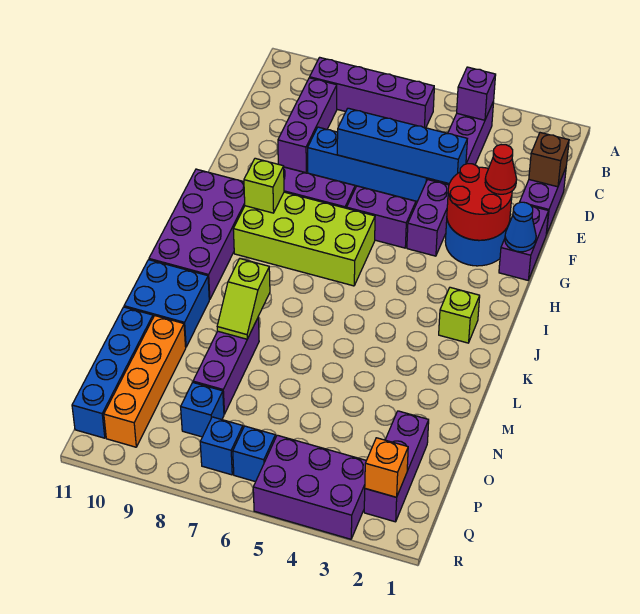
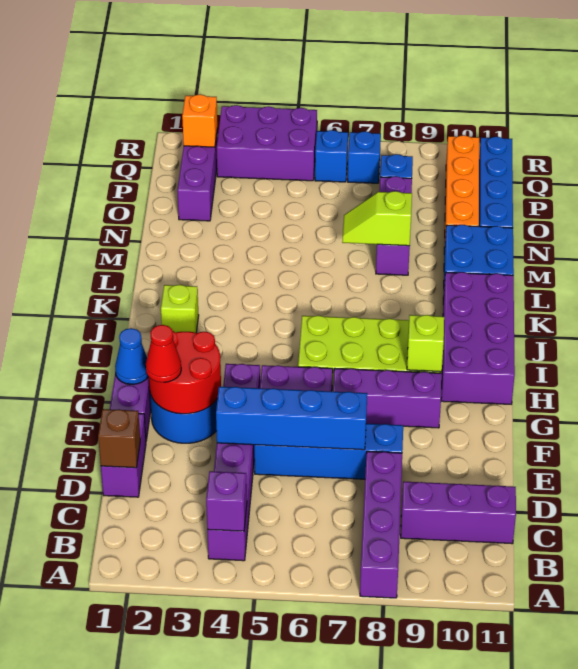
purple brick B6:B9 level 1 -> purple brick A8:D8 level 1
purple brick C9:E9 level 1 -> purple brick C9:C11 level 1
lime slope L8:M8 level 2 top L -> lime slope M7:M8 level 2 top 8

